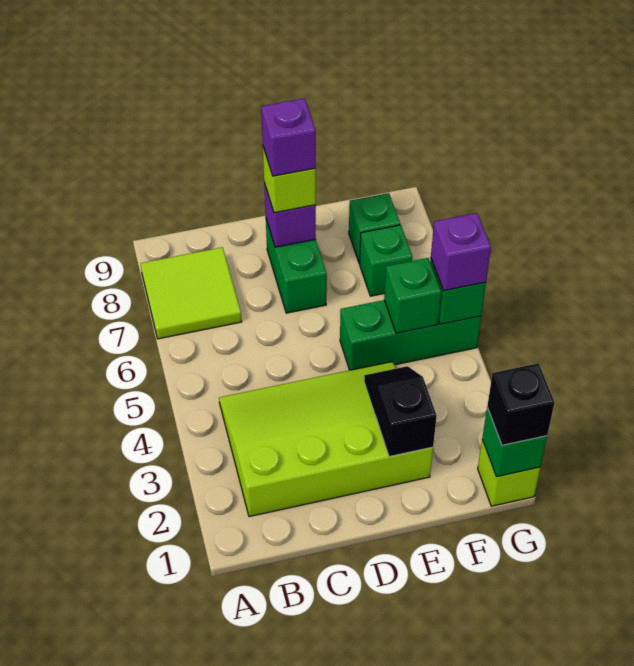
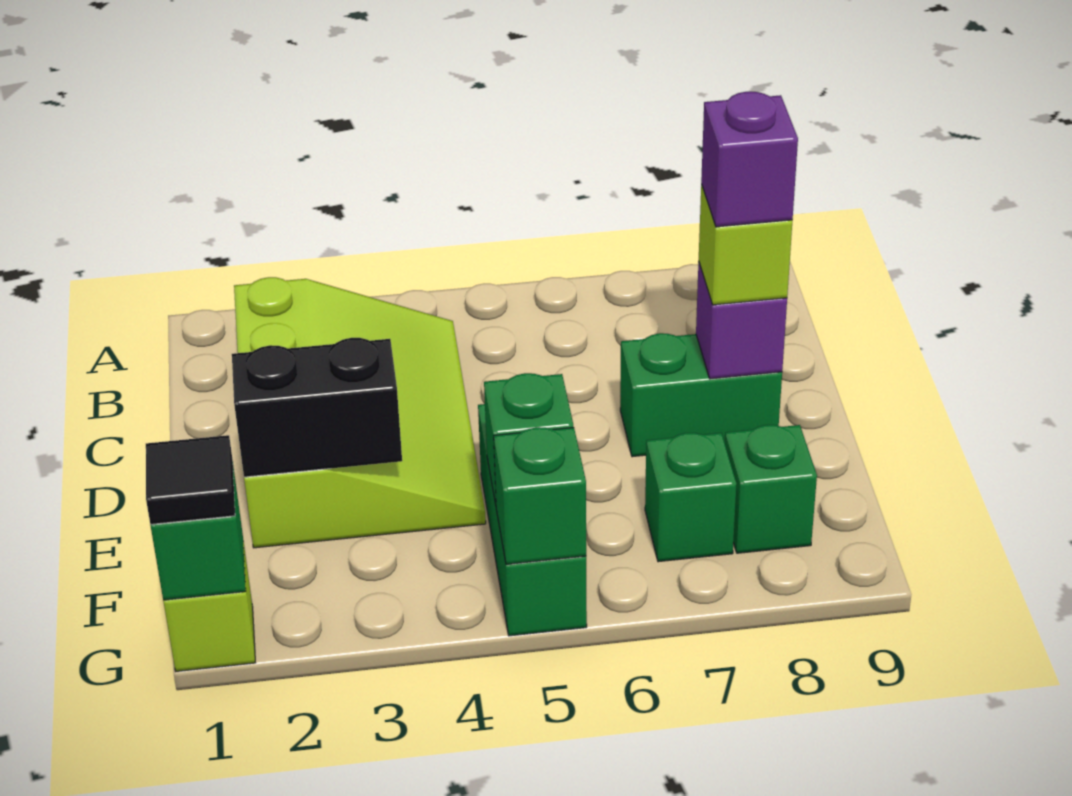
lime tile A7:B8 level 1 -> none
black slope E2:E3 level 2 top 2 -> black brick E2:E3 level 2
black brick G1 level 3 -> black tile G1 level 3
purple brick G5 level 3 -> none

